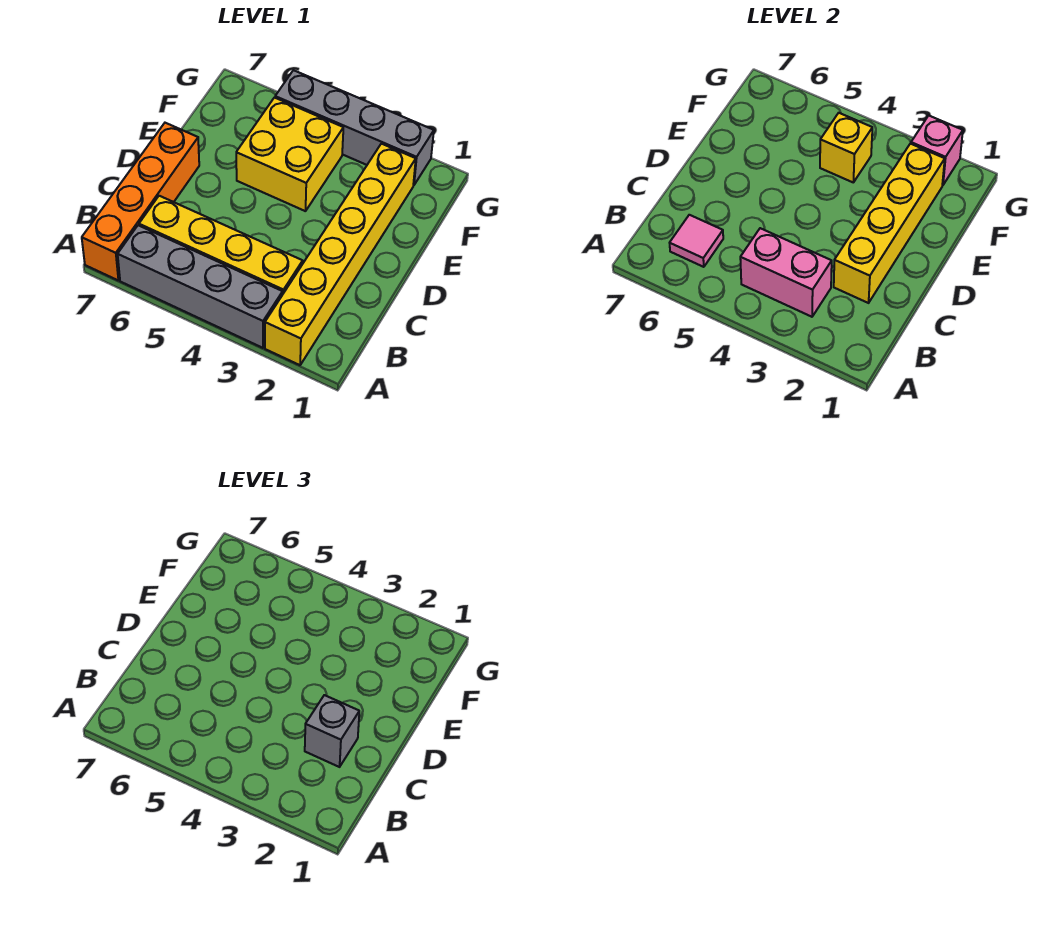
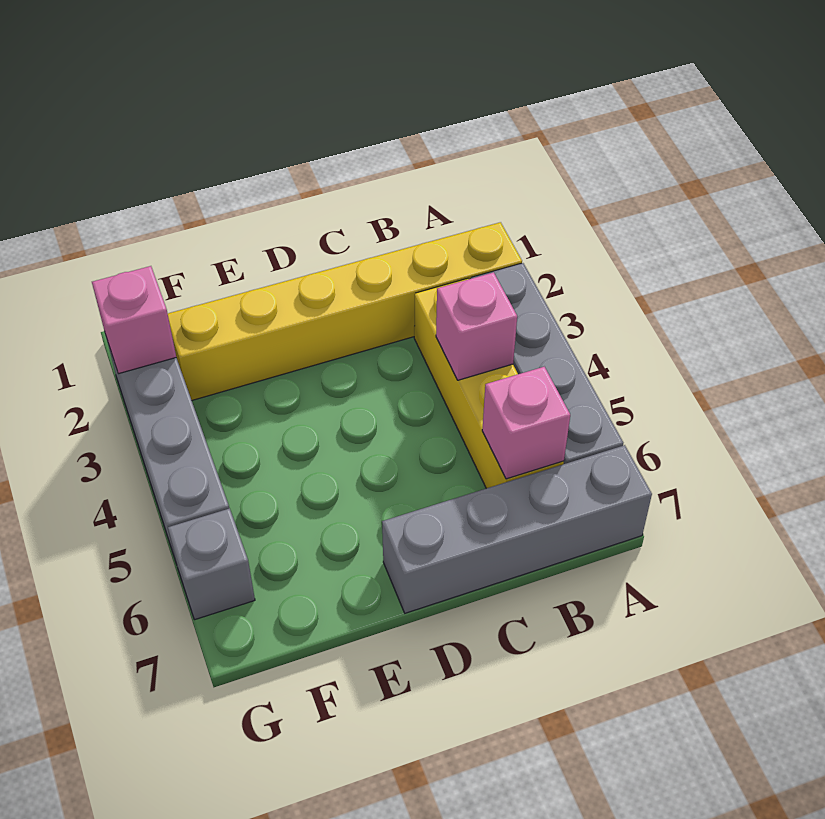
orange brick A7:D7 level 1 -> grey brick A7:D7 level 1
pink brick B3:B4 level 2 -> pink brick B4 level 2
pink tile B6 level 2 -> pink brick B6 level 2
yellow brick C2:F2 level 2 -> none
grey brick C2 level 3 -> grey brick G6 level 1
yellow brick E4:F5 level 1 -> none
yellow brick F4 level 2 -> none

